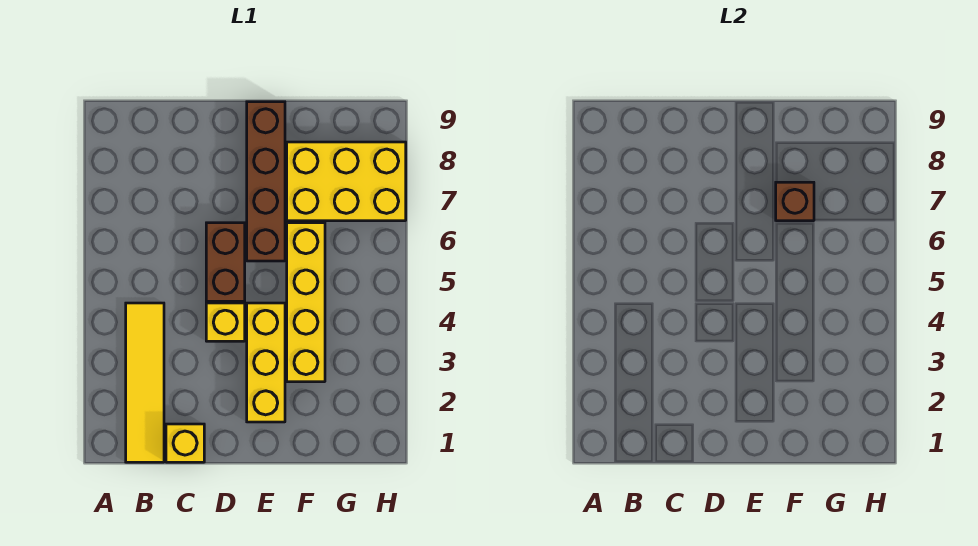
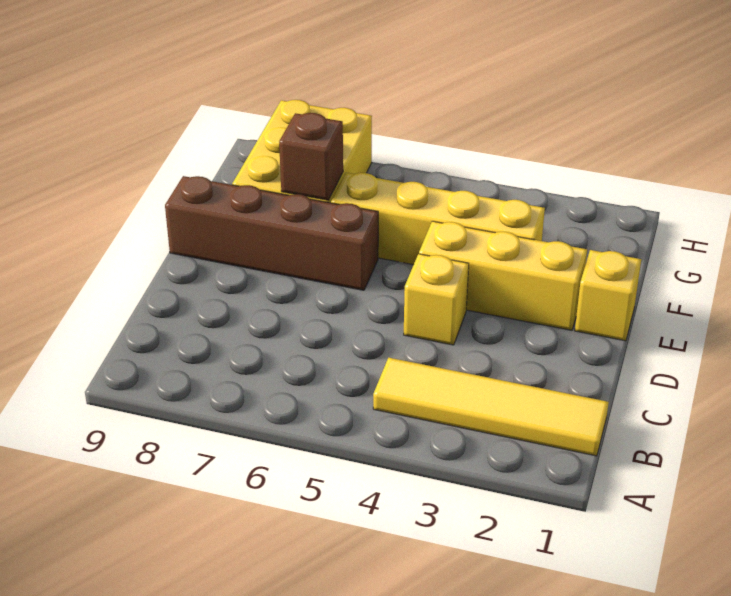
yellow brick C1 level 1 -> yellow brick E1 level 1
brown brick D5:D6 level 1 -> none

